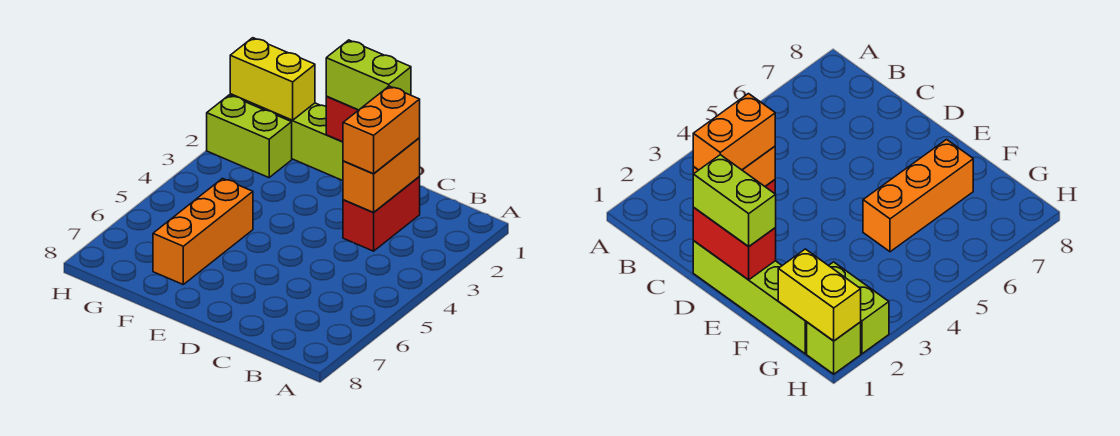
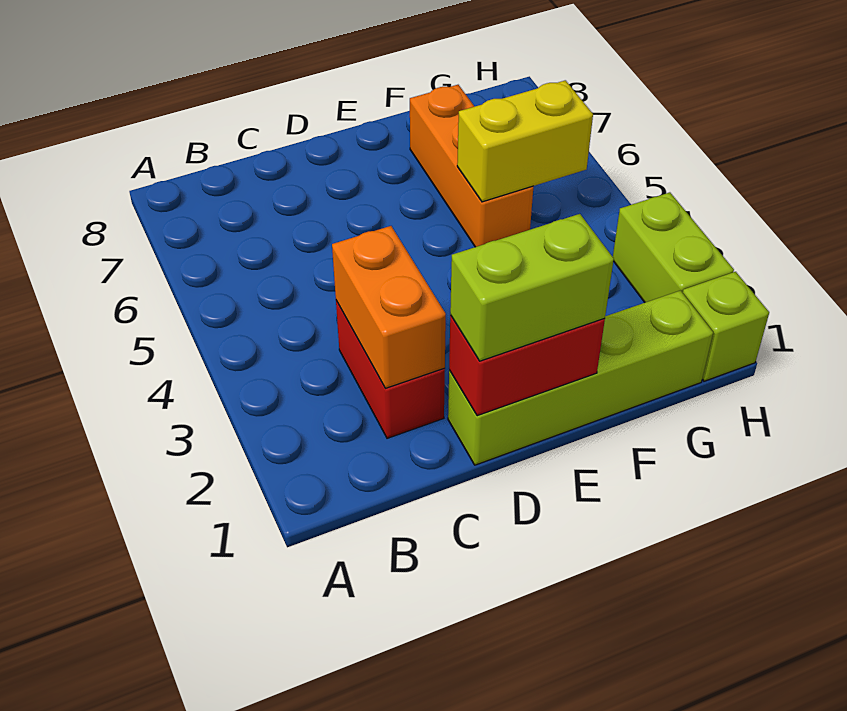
orange brick C2:C3 level 3 -> none
yellow brick G1:H1 level 2 -> yellow brick F5:G5 level 2
lime brick G2:H2 level 1 -> lime brick H2:H3 level 1

